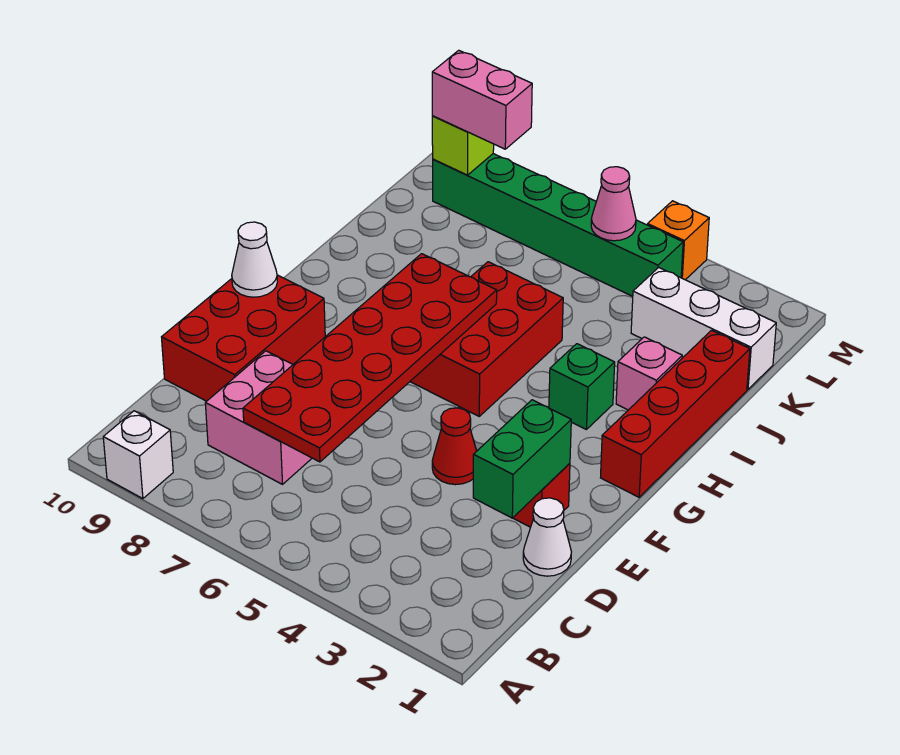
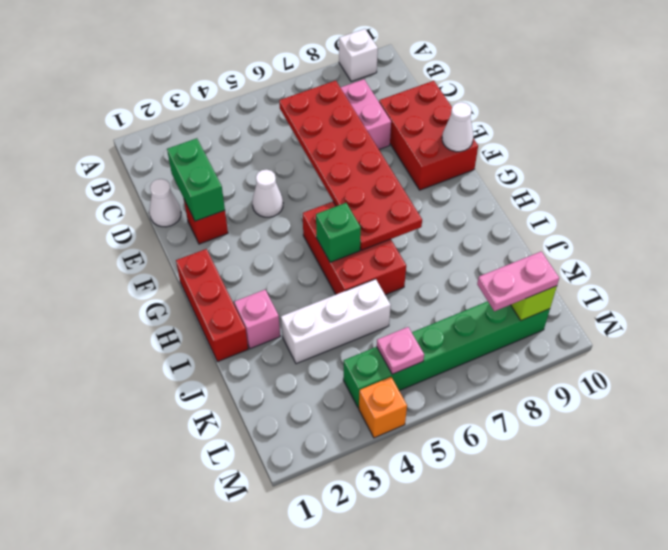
red cone E4 level 1 -> white cone E4 level 1
red brick G1:J1 level 1 -> red brick G1:I1 level 1
green brick H3 level 1 -> green brick H5 level 2
white brick K1:K3 level 1 -> white brick J3:J5 level 1
pink cone L5 level 2 -> pink plate L5 level 2
pink brick L8:L9 level 3 -> pink plate L8:L9 level 3

